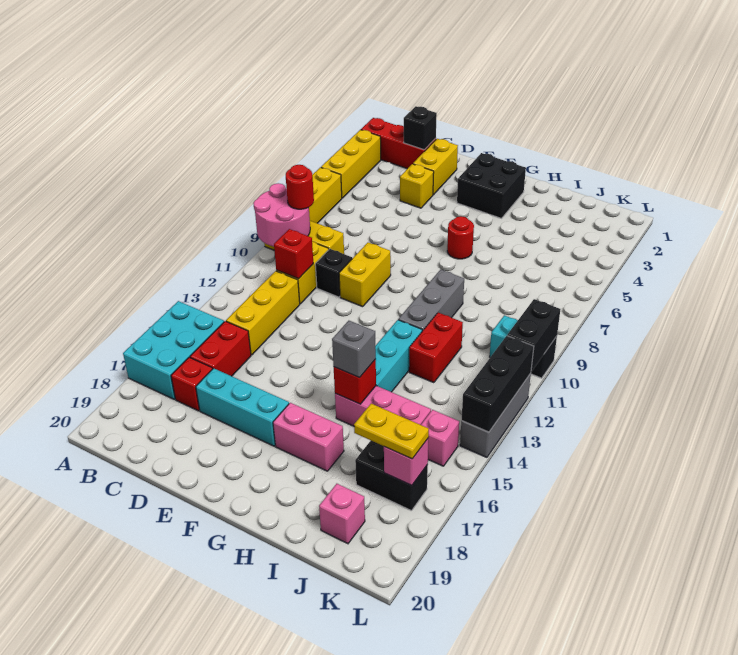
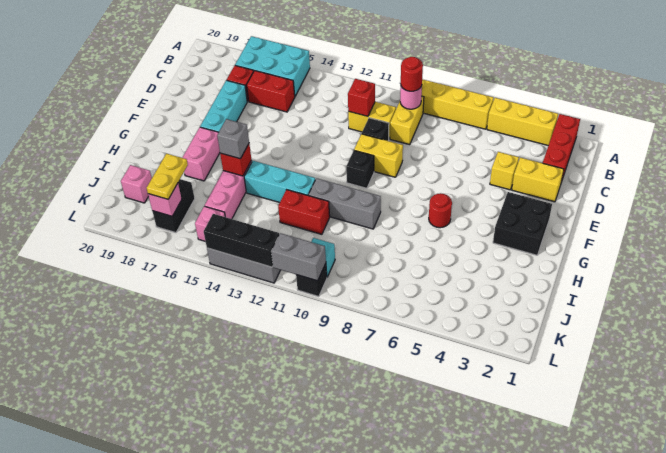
pink round brick A9:B10 level 2 -> pink round brick B9 level 2
black brick C2 level 2 -> black brick F10 level 1
yellow brick C12:C14 level 1 -> none
black brick L10:L11 level 2 -> grey brick L10:L11 level 2

